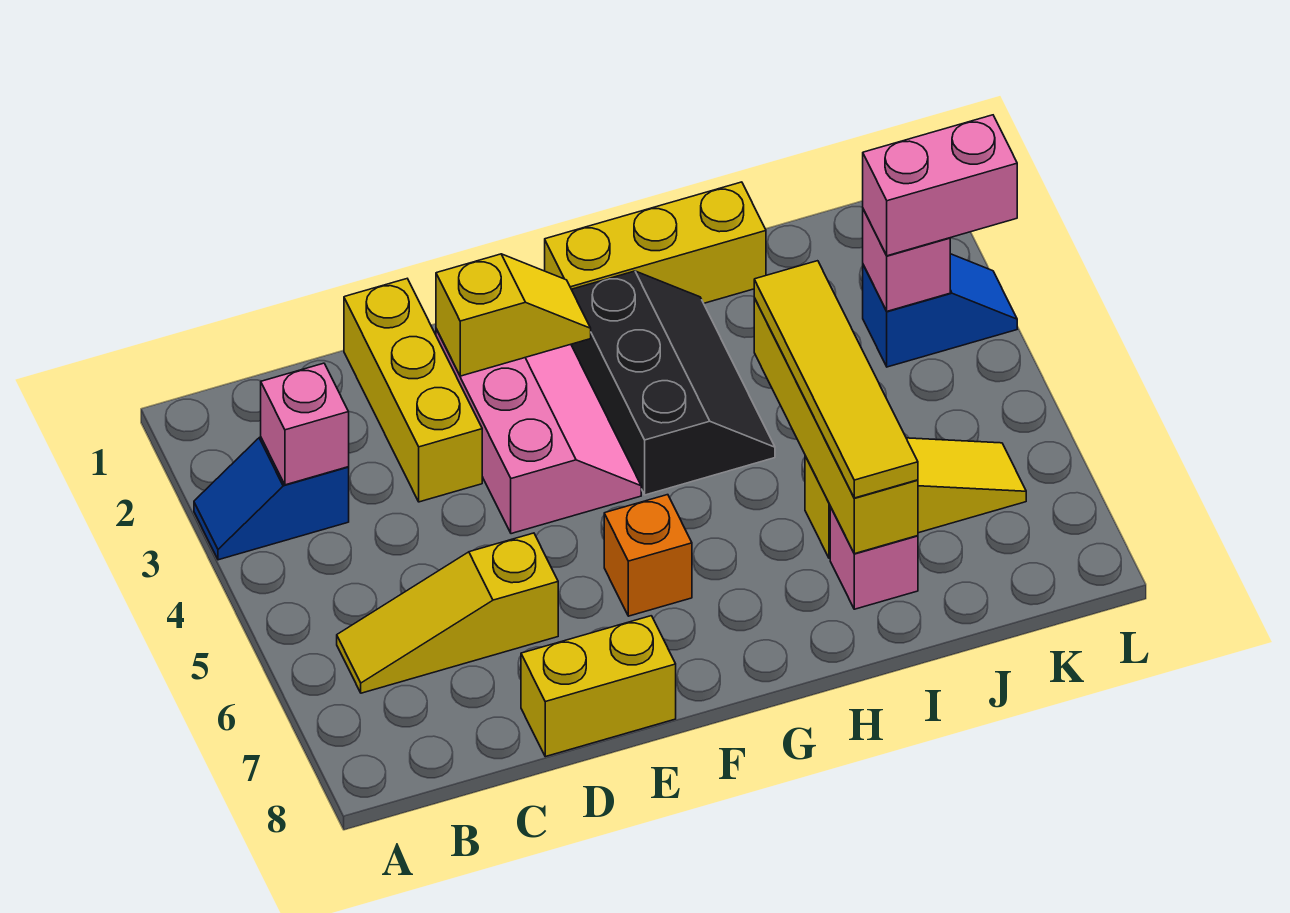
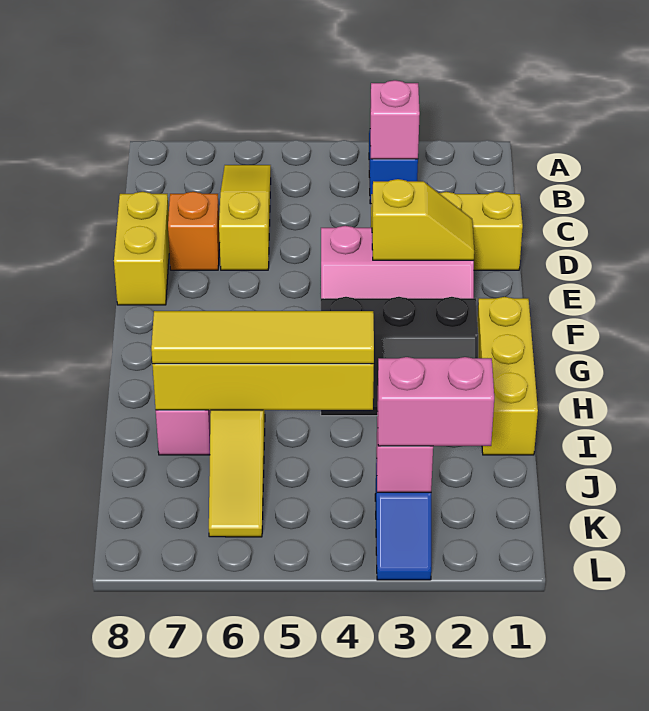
yellow slope E2:F2 level 2 top E -> yellow slope E2:E3 level 2 top 3
orange brick F6 level 1 -> orange brick D7 level 1
pink brick K3:L3 level 3 -> pink brick K2:K3 level 3

